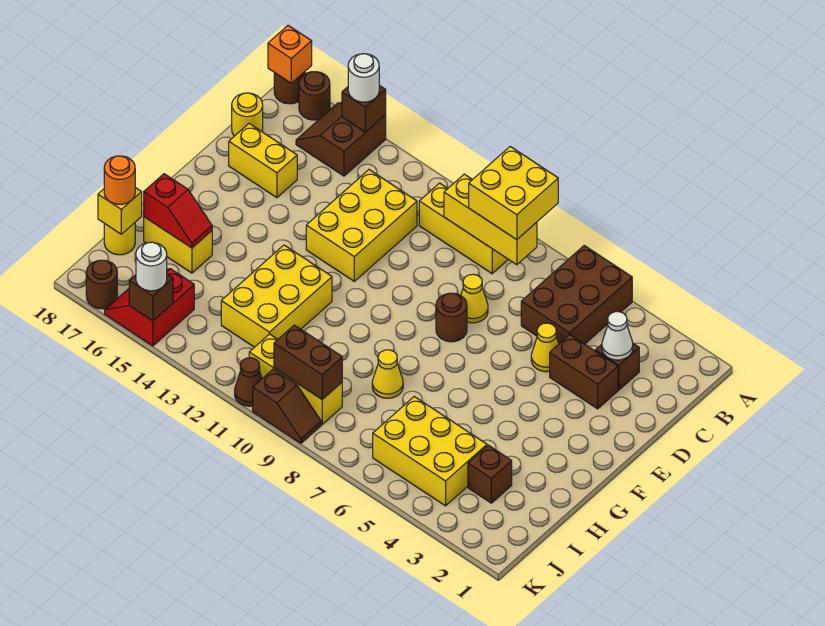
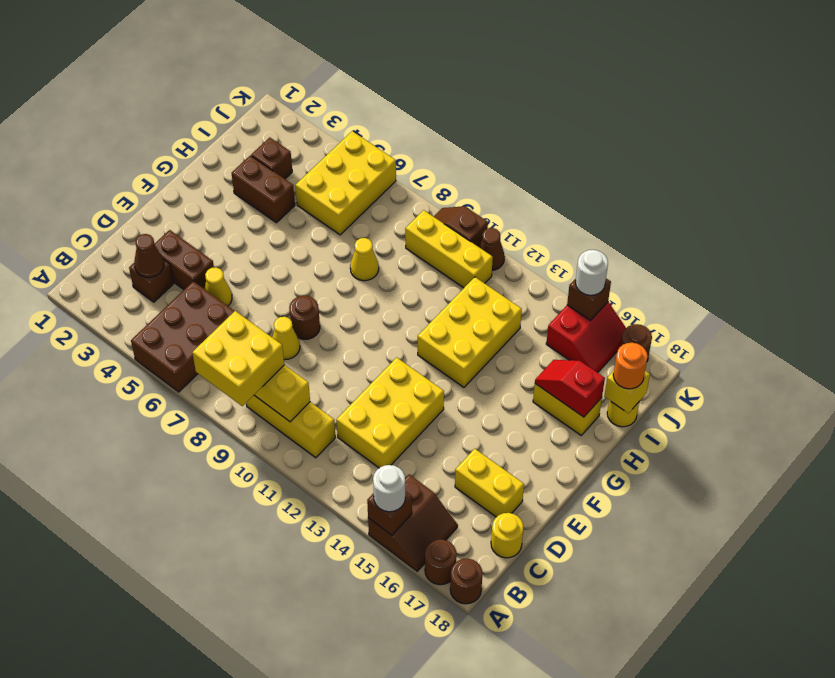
orange brick A18 level 2 -> none
white cone C3 level 2 -> brown cone C3 level 2
yellow brick I4:J6 level 1 -> yellow brick I5:K6 level 1
brown brick J9:J10 level 2 -> brown brick H3:H4 level 1

